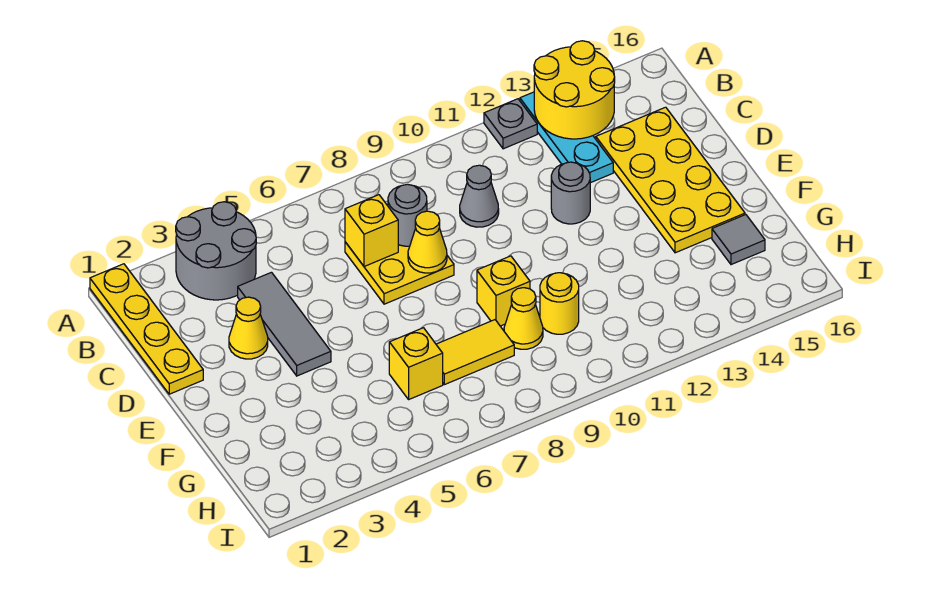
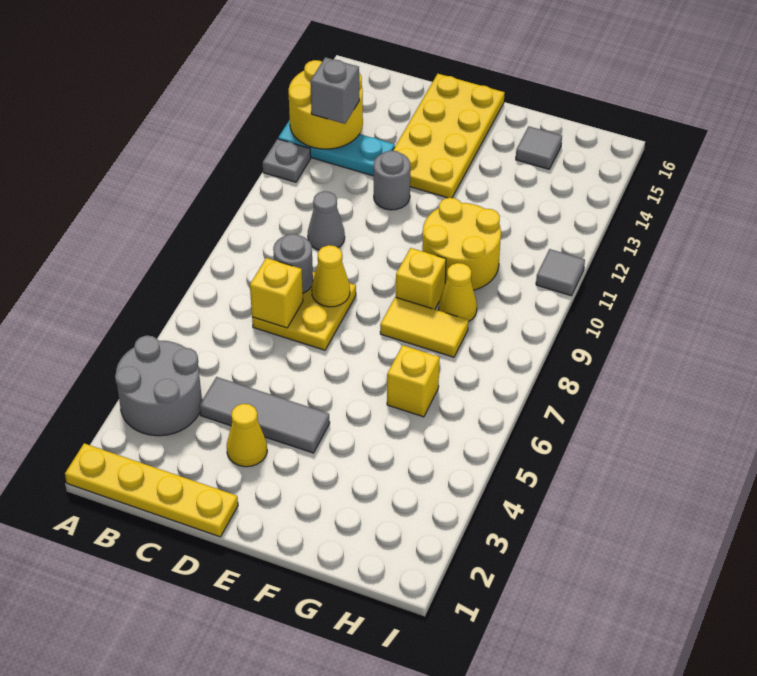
none -> grey brick B13 level 3
yellow plate C14:F15 level 1 -> yellow plate D13:E16 level 1
yellow tile G7:G8 level 1 -> yellow tile F8:G8 level 1
yellow round brick G10 level 1 -> yellow round brick F10:G11 level 1
none -> grey tile I11 level 1

